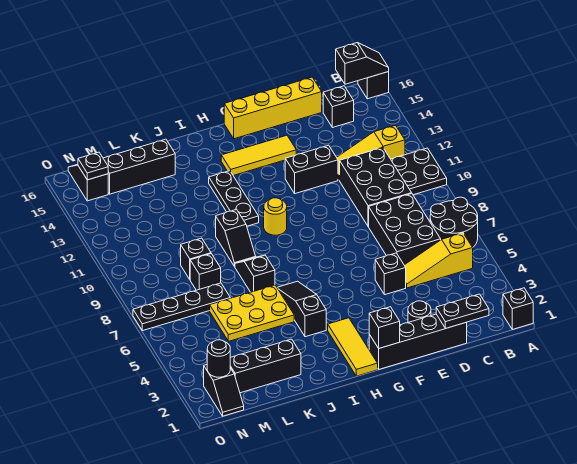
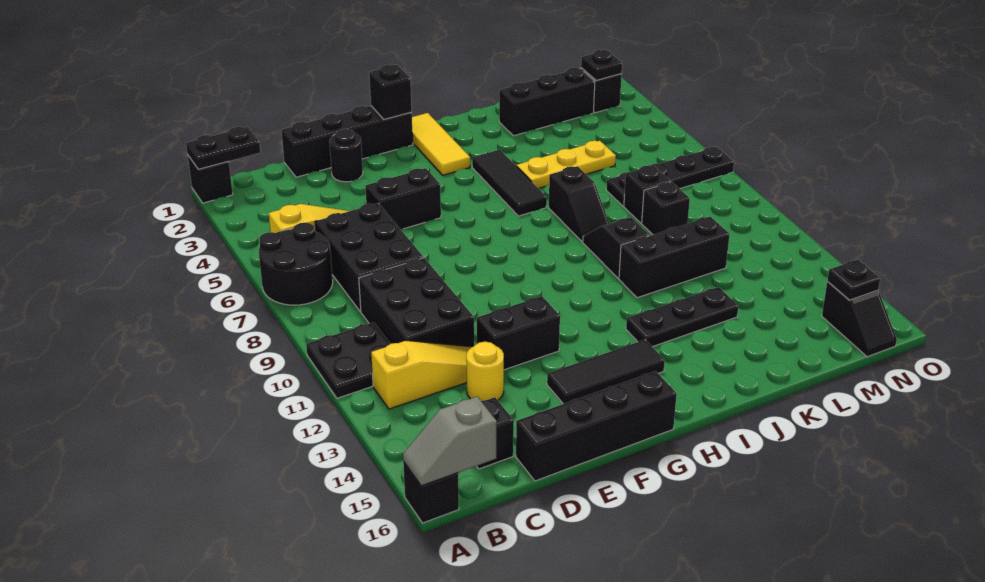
black slope A16:B16 level 2 top B -> grey slope A16:B16 level 2 top B
black plate C1:D1 level 2 -> black plate A1:B1 level 2
yellow brick D16:G16 level 1 -> black brick D16:G16 level 1
black brick E5 level 1 -> black brick E5:F5 level 1
yellow tile F14:H14 level 1 -> black tile F14:H14 level 1
yellow round brick H10 level 1 -> yellow round brick D13 level 1
black slope I4:I6 level 1 top 4 -> black tile I4:I6 level 1
black plate I11:I13 level 1 -> black plate I13:K13 level 1
yellow plate J5:L6 level 1 -> yellow plate J5:L5 level 1
black brick K15:M15 level 1 -> black brick J11:L11 level 1
black round brick N2 level 2 -> black plate N2 level 2

